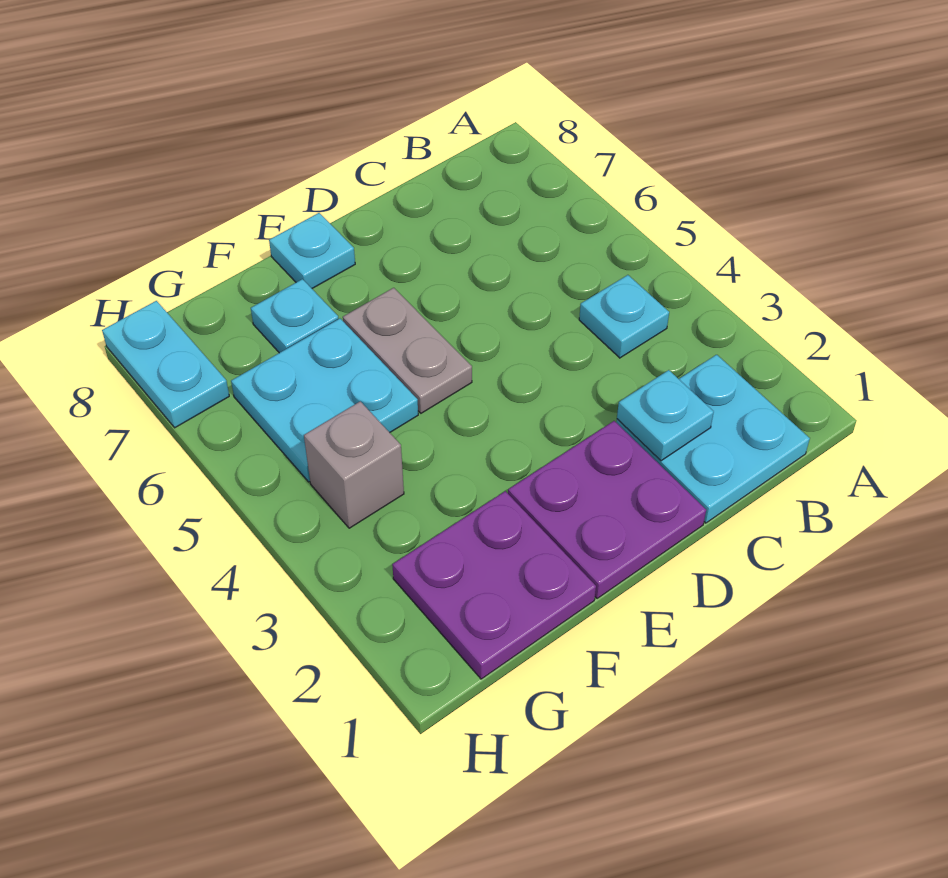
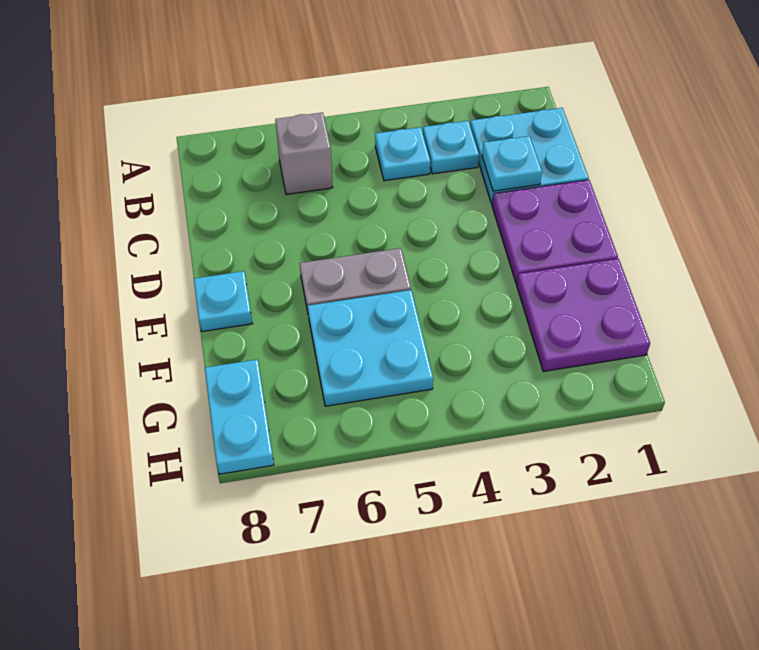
cyan plate F7 level 1 -> cyan plate B3 level 1
grey brick G4 level 1 -> grey brick B6 level 1
cyan plate H7:H8 level 1 -> cyan plate G8:H8 level 1

